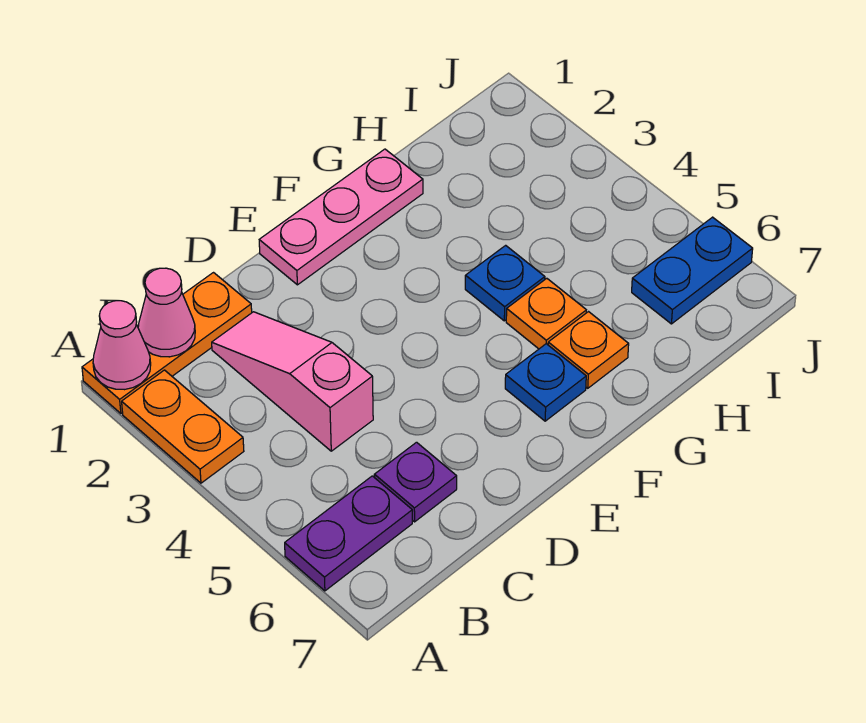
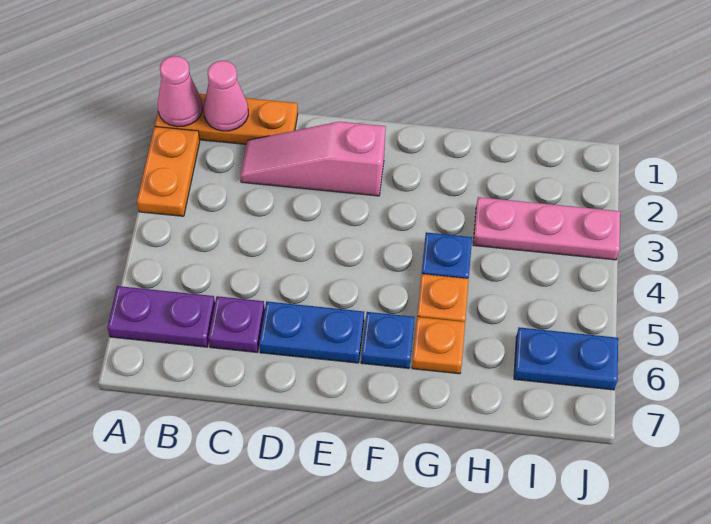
pink slope C2:C4 level 1 top 4 -> pink slope C2:E2 level 1 top E
none -> blue plate D6:E6 level 1
pink plate E1:G1 level 1 -> pink plate H3:J3 level 1

